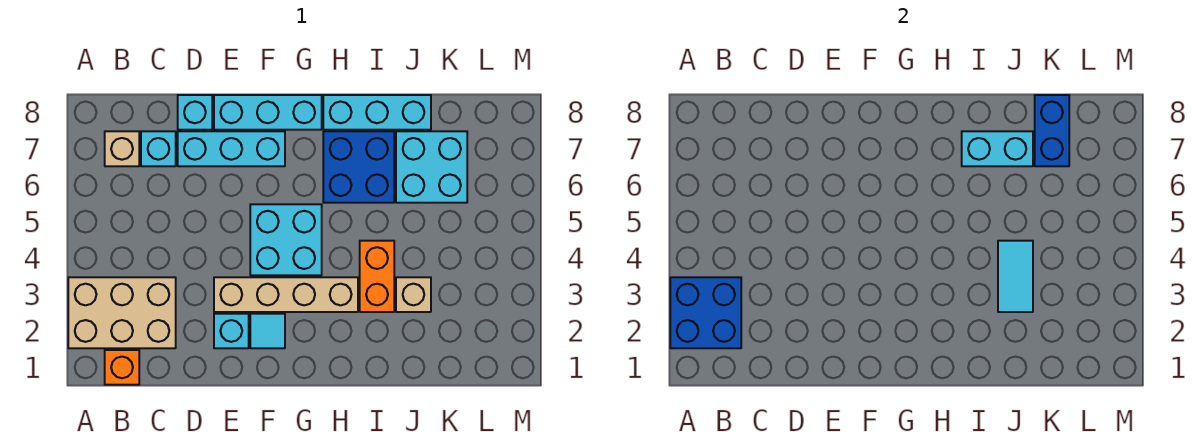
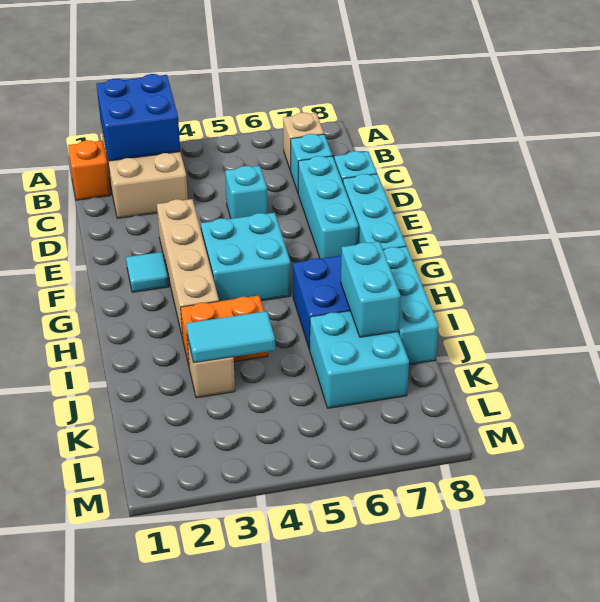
cyan brick E2 level 1 -> cyan brick D5 level 1
blue brick K7:K8 level 2 -> none

